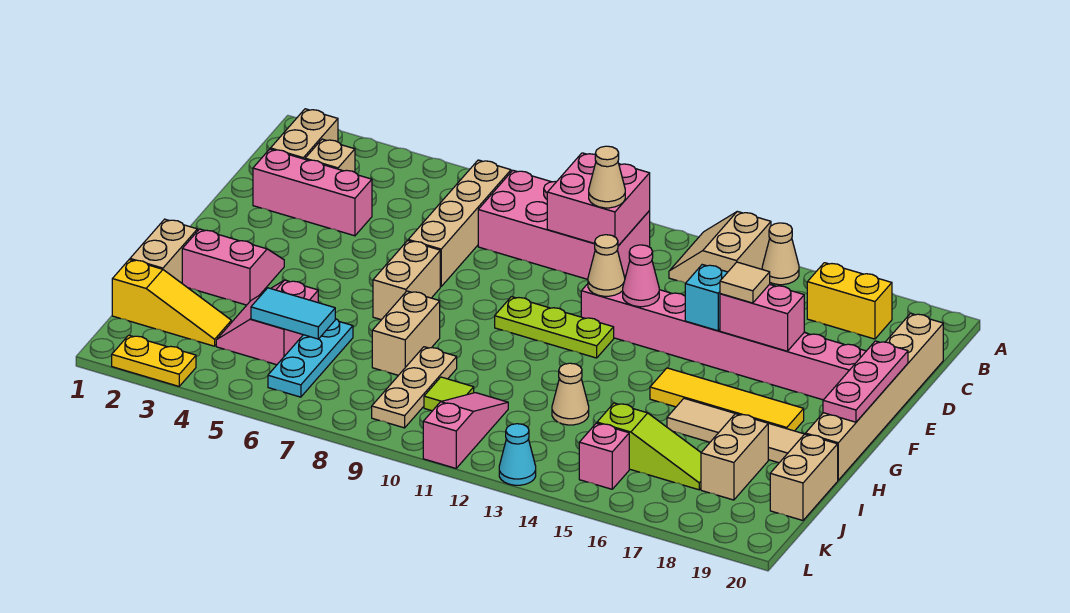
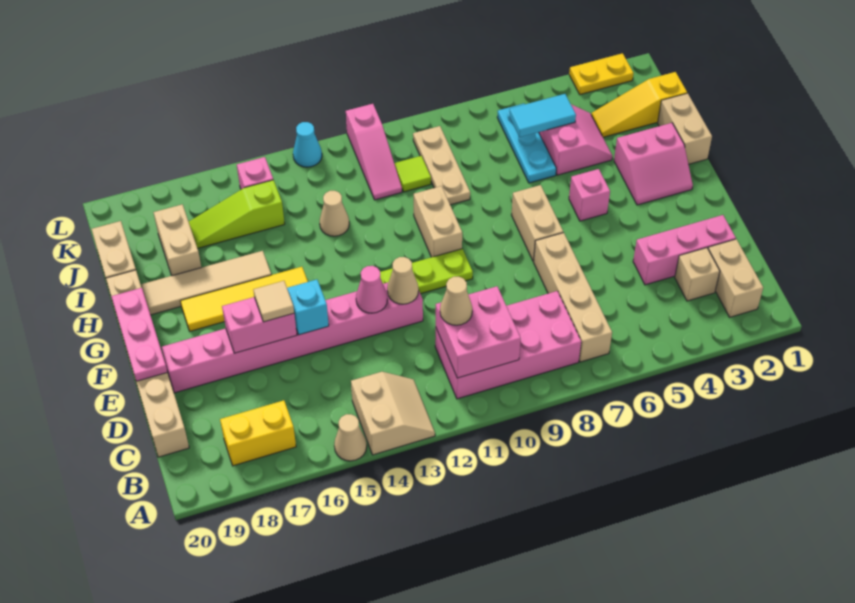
none -> pink brick G5 level 1
tan brick H8:I8 level 1 -> tan brick G10:H10 level 1

